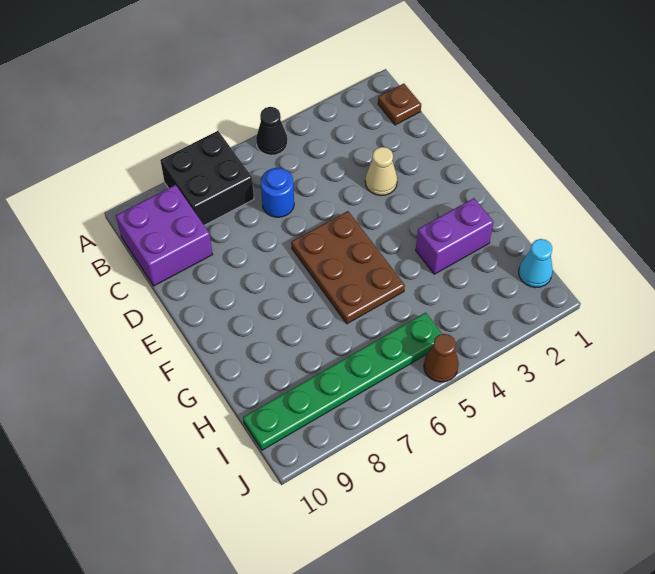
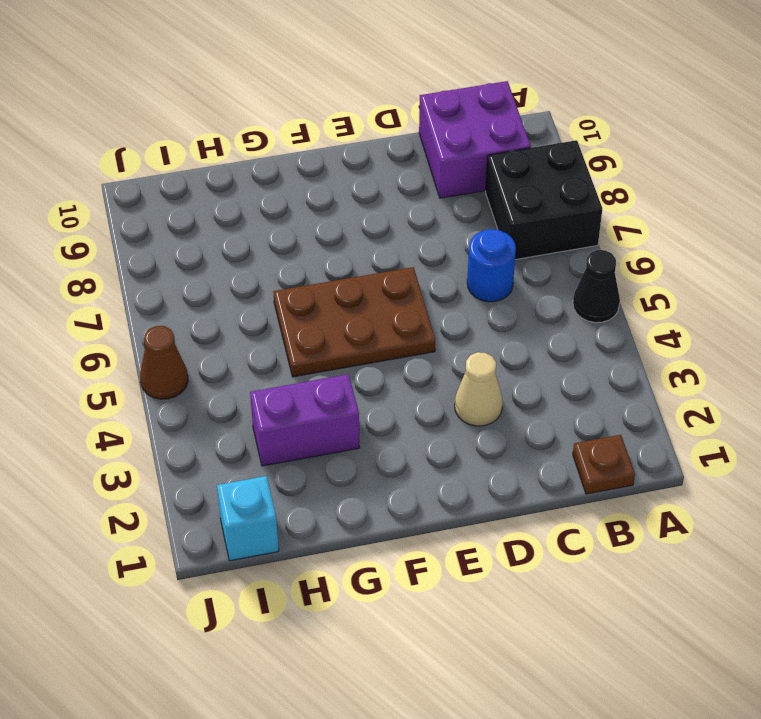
purple brick G2:G3 level 1 -> purple brick G3:H3 level 1
cyan cone I1 level 1 -> cyan brick I1 level 1
green plate I5:I10 level 1 -> none

